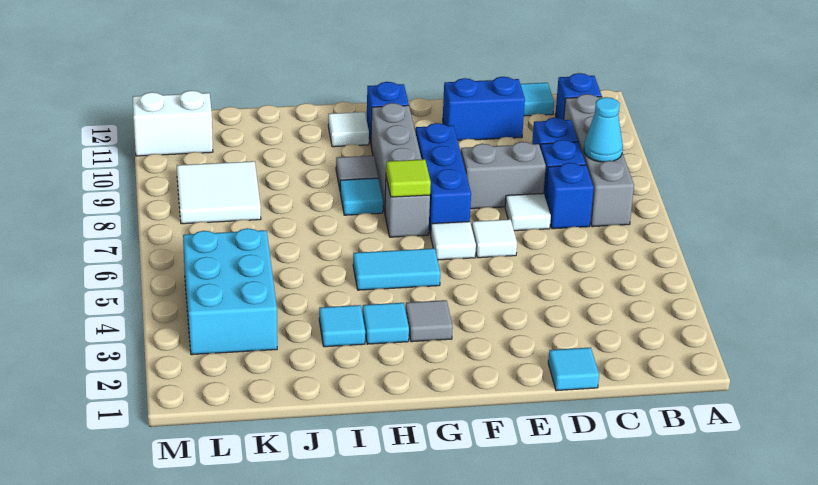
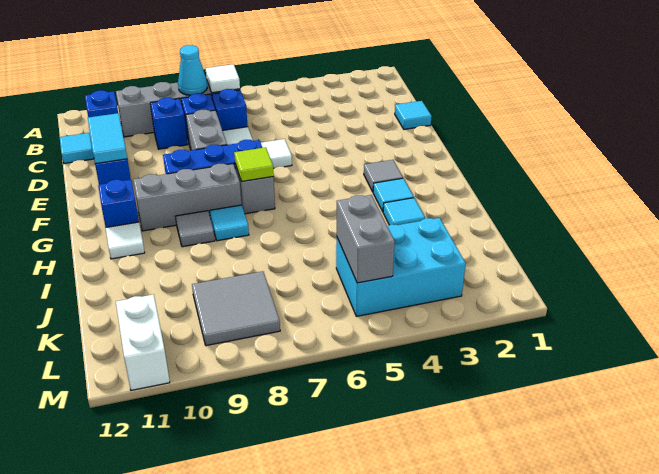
white tile F6 level 1 -> white tile B7 level 2
cyan tile G5:H5 level 1 -> cyan tile D11:E11 level 2
none -> grey brick K5:L5 level 2
white tile K8:L9 level 1 -> grey tile K8:L9 level 1

